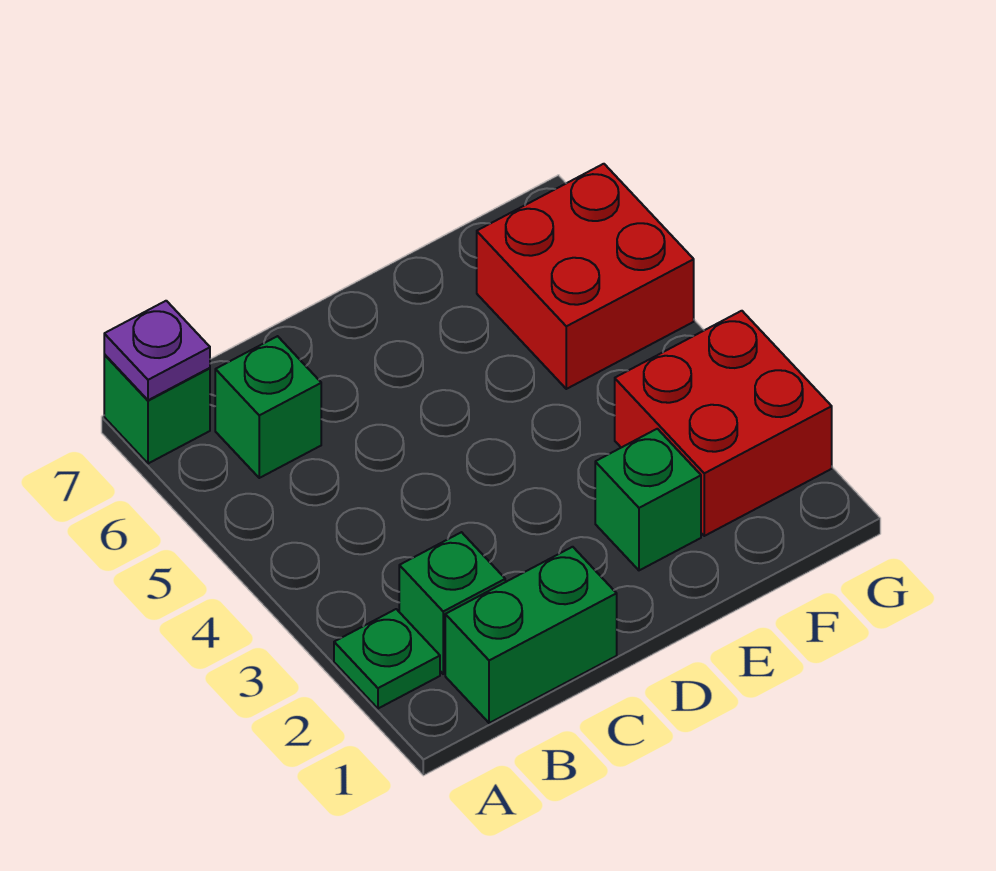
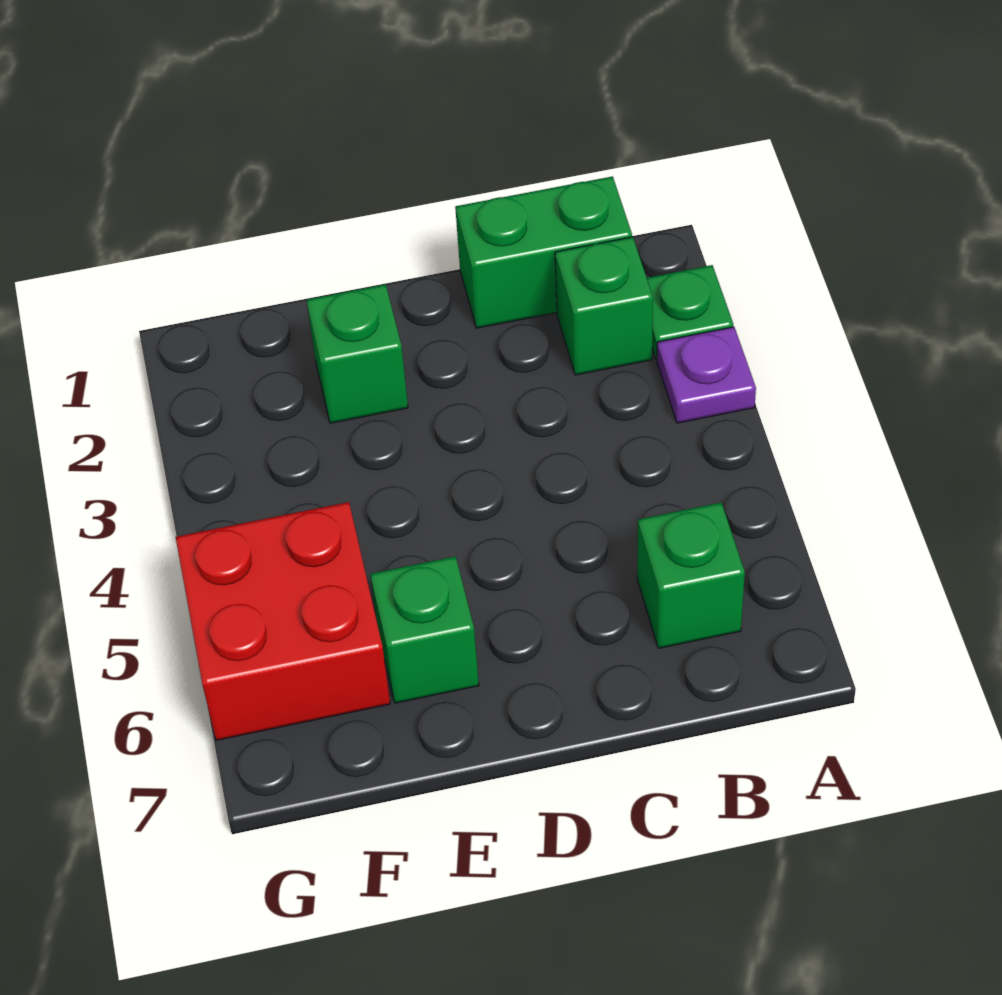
green brick A7 level 1 -> green brick E6 level 1
purple plate A7 level 2 -> purple plate A3 level 1
red brick F2:G3 level 1 -> none

